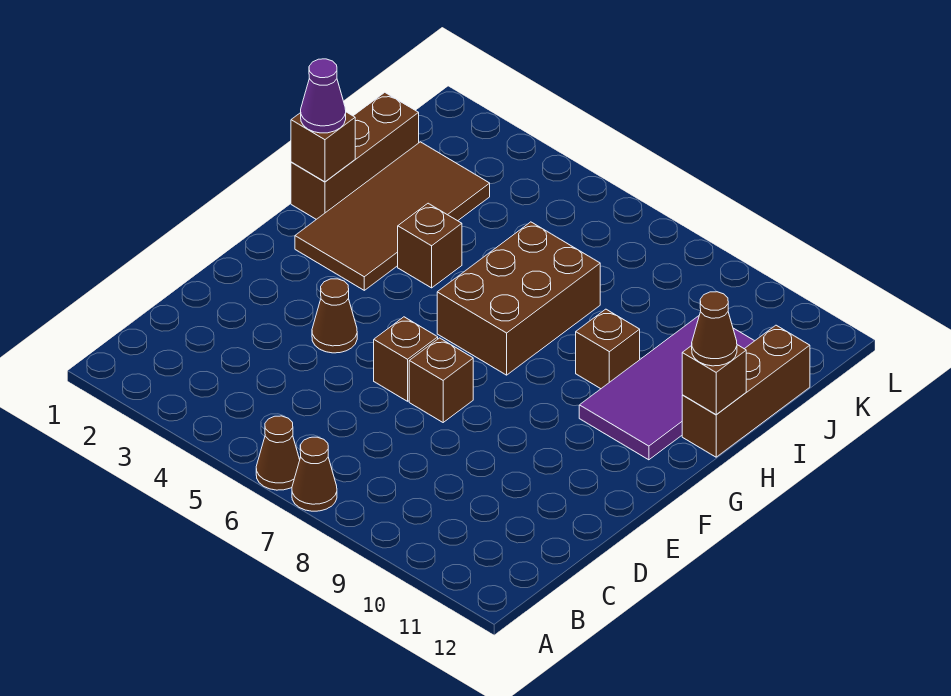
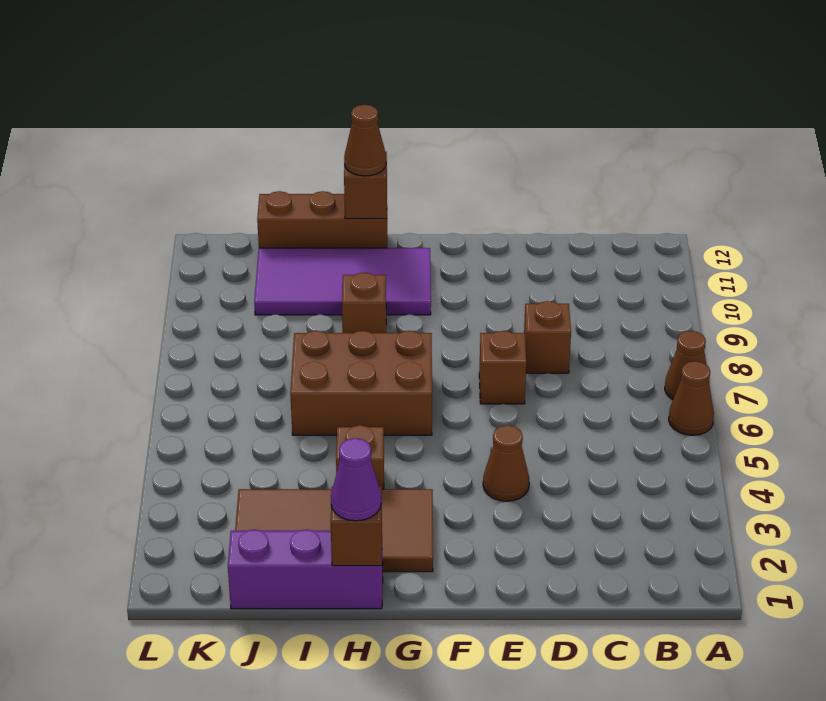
brown brick E6 level 1 -> brown brick D8 level 1
brown brick H1:J1 level 1 -> purple brick H1:J1 level 1

